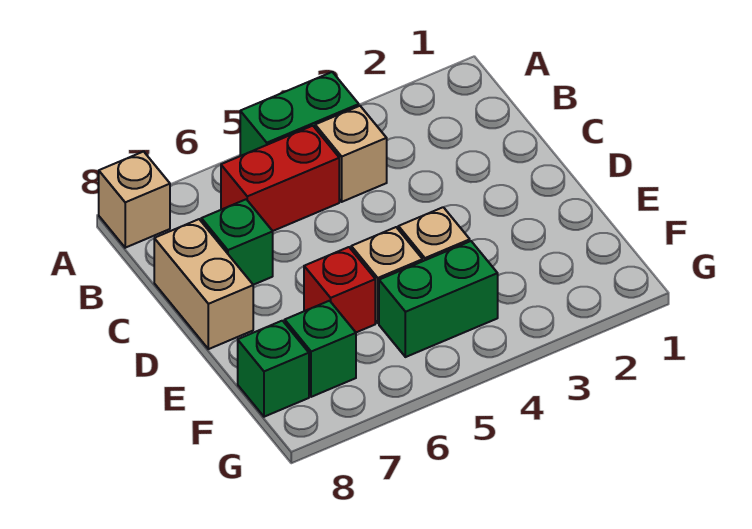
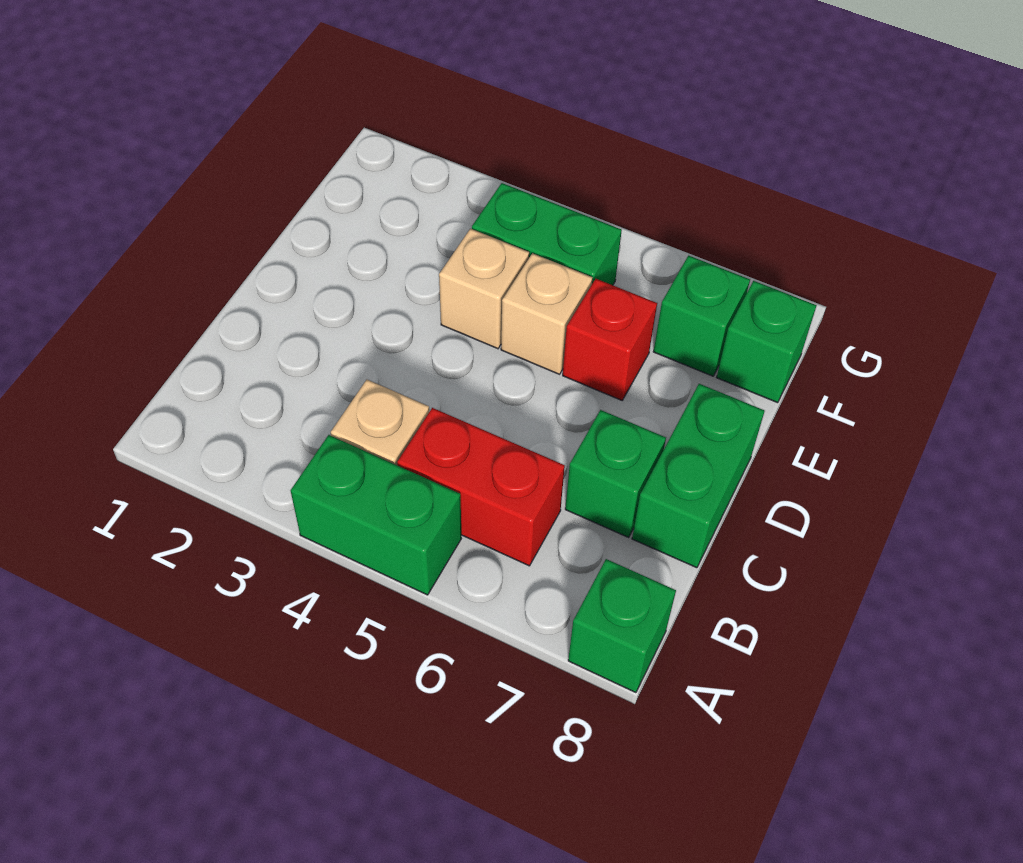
tan brick A8 level 1 -> green brick A8 level 1
tan brick C8:D8 level 1 -> green brick C8:D8 level 1

